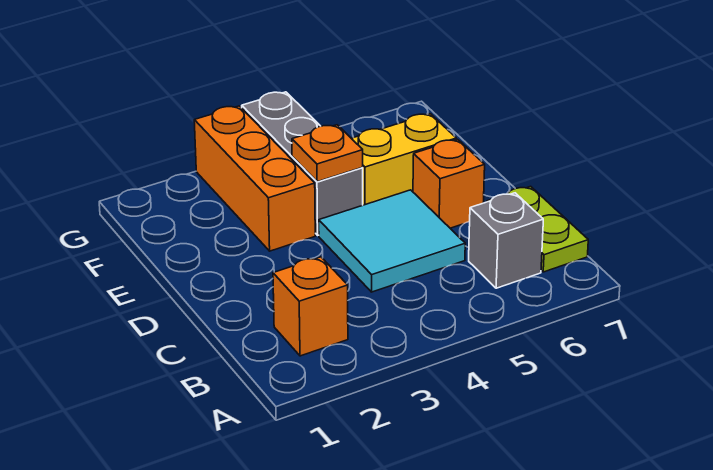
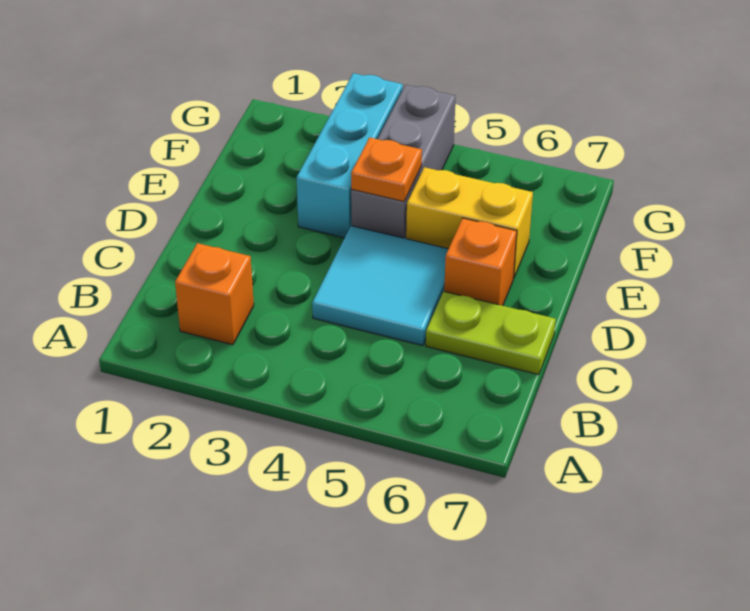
grey brick B6 level 1 -> none
lime plate B7:C7 level 1 -> lime plate C6:C7 level 1
orange brick E3:G3 level 1 -> cyan brick E3:G3 level 1

